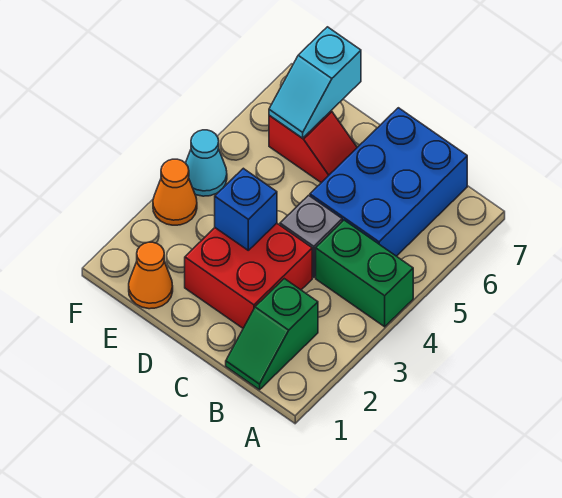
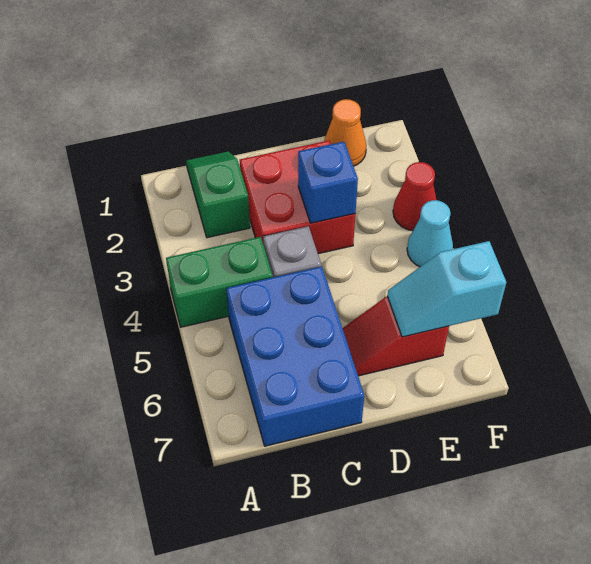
cyan slope E6:E7 level 2 top 7 -> cyan slope E6:F6 level 2 top F
orange cone F3 level 1 -> red cone F3 level 1

